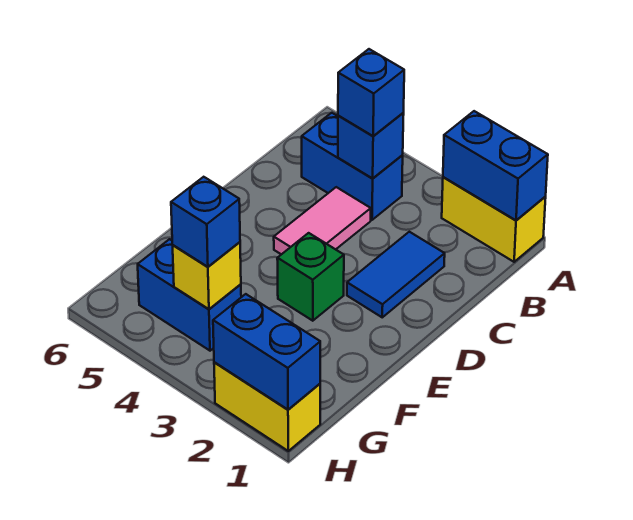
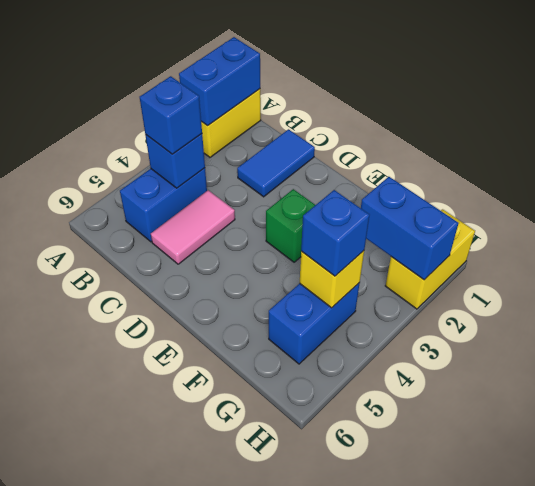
blue tile C2:D2 level 1 -> blue tile C1:C2 level 1
pink tile C4:D4 level 1 -> pink tile C4:C5 level 1
blue brick H1:H2 level 2 -> blue brick G2:H2 level 2

